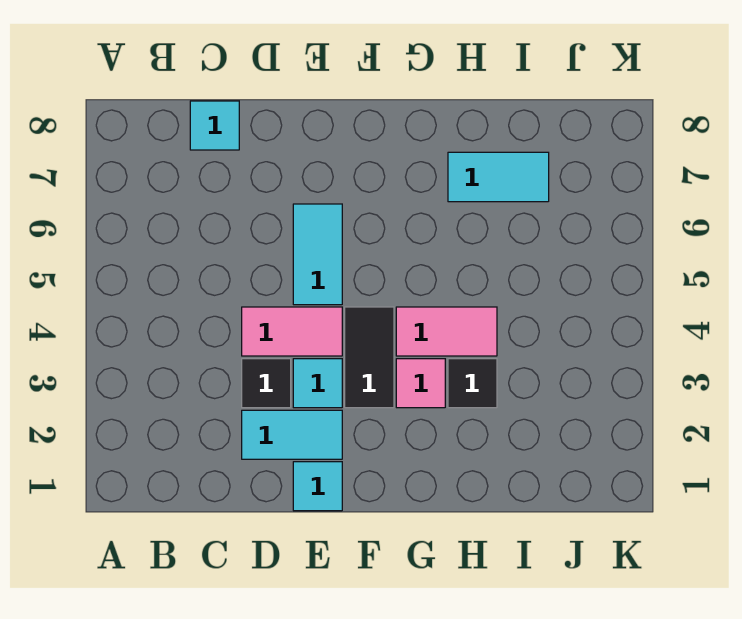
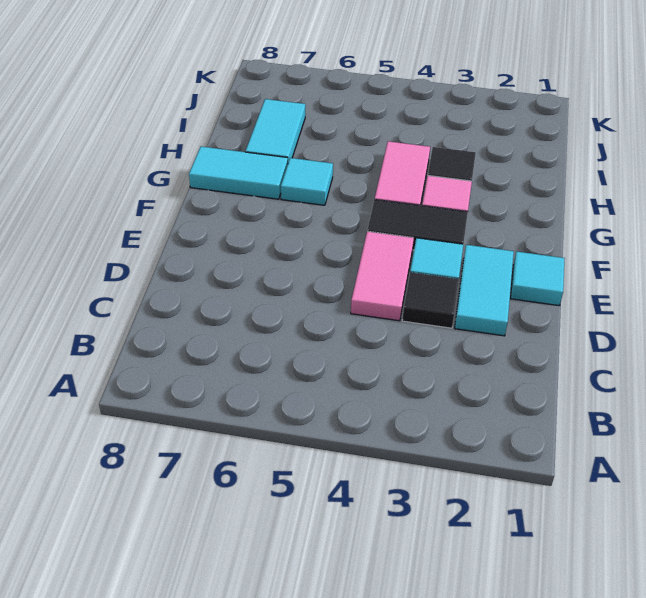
cyan tile C8 level 1 -> cyan tile G6 level 1
cyan tile E5:E6 level 1 -> cyan tile G7:G8 level 1

